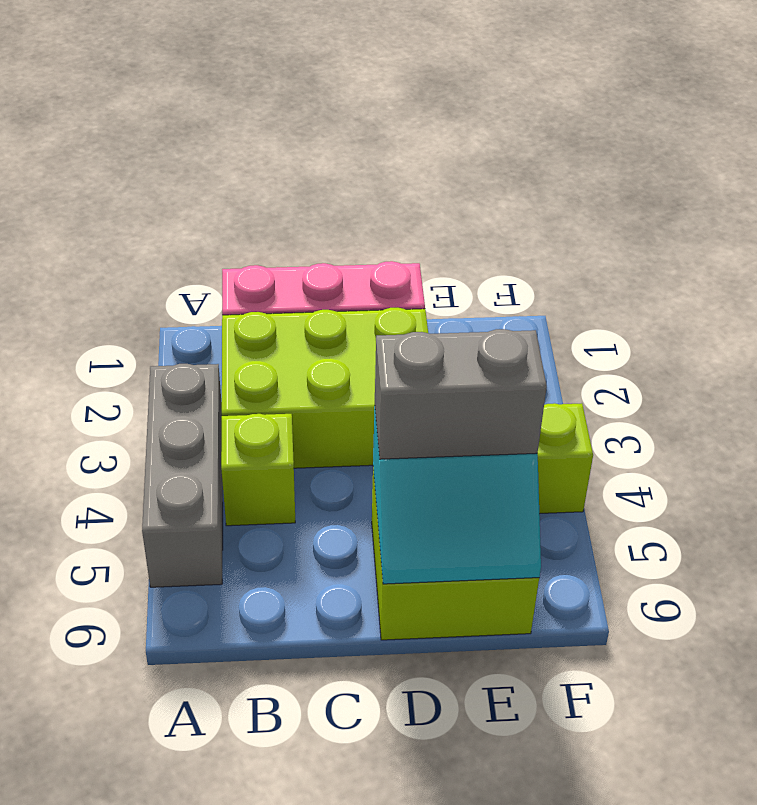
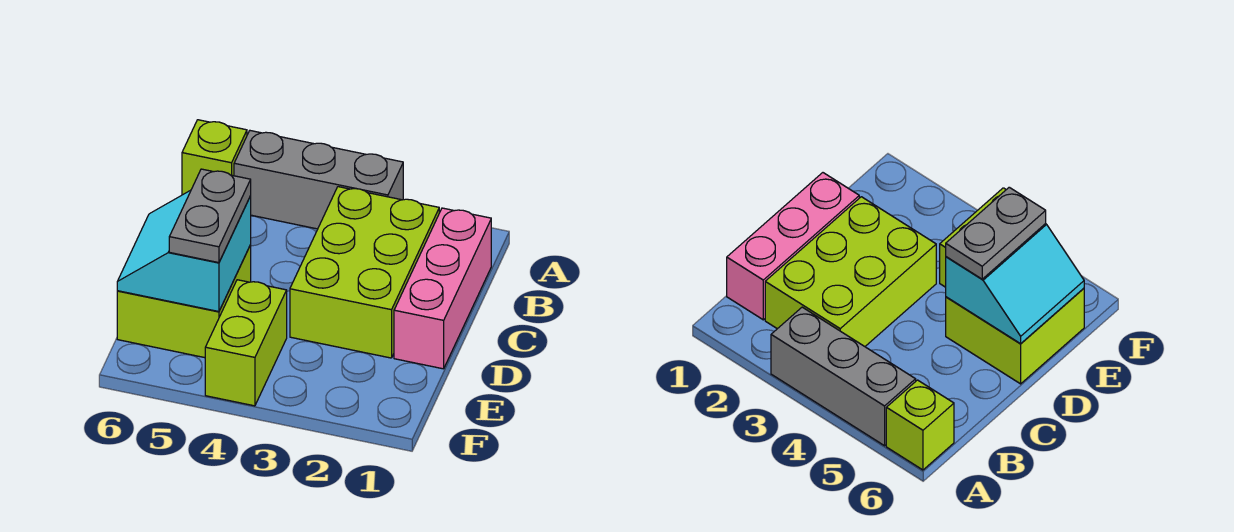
lime brick B4 level 1 -> lime brick A6 level 1
grey brick D5:E5 level 3 -> grey plate D5:E5 level 3

